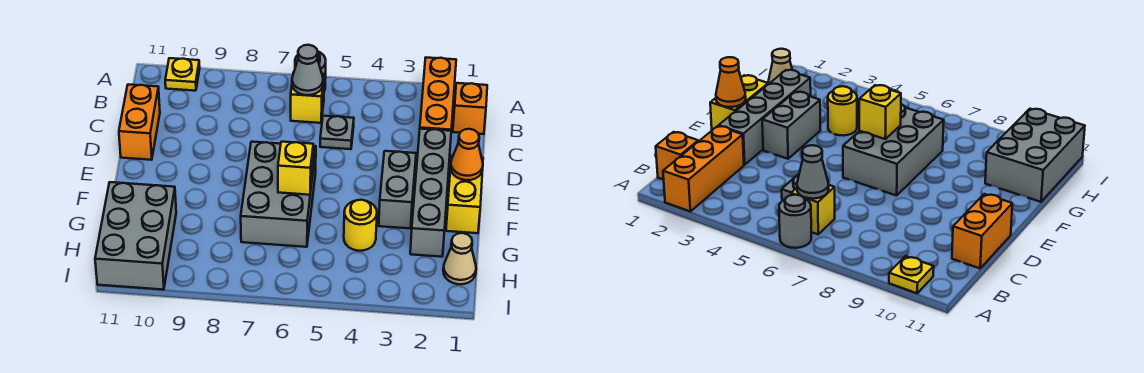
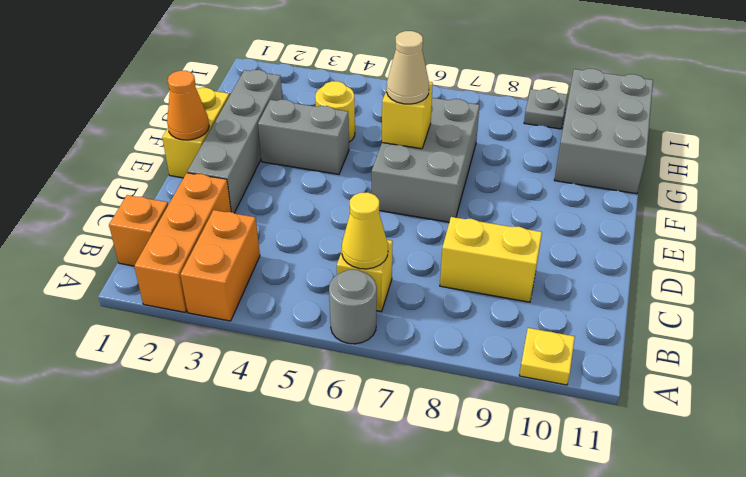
grey cone B6 level 2 -> yellow cone B6 level 2
grey plate C5 level 1 -> grey plate I9 level 1
none -> yellow brick C8:C9 level 1
orange brick C11:D11 level 1 -> orange brick A3:B3 level 1
grey brick E3:F3 level 1 -> grey brick F3:F4 level 1
tan cone H1 level 1 -> tan cone F6 level 3

